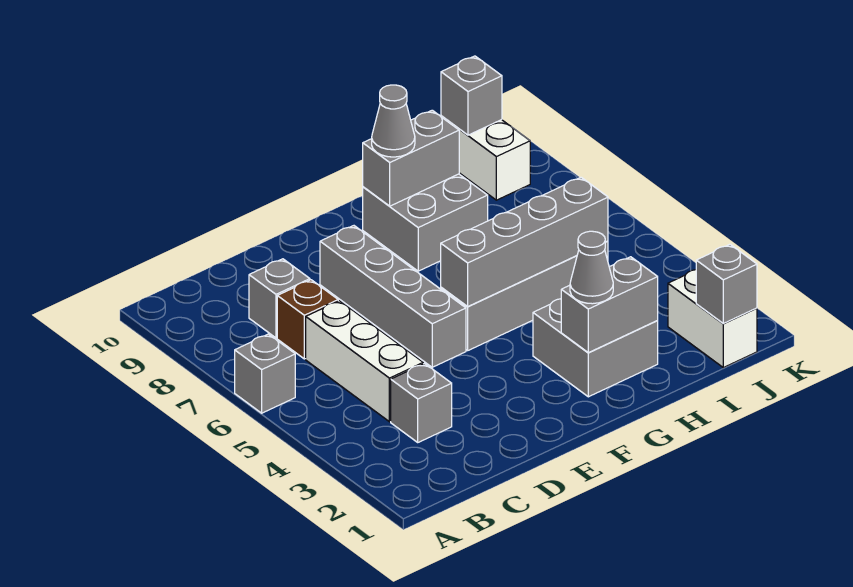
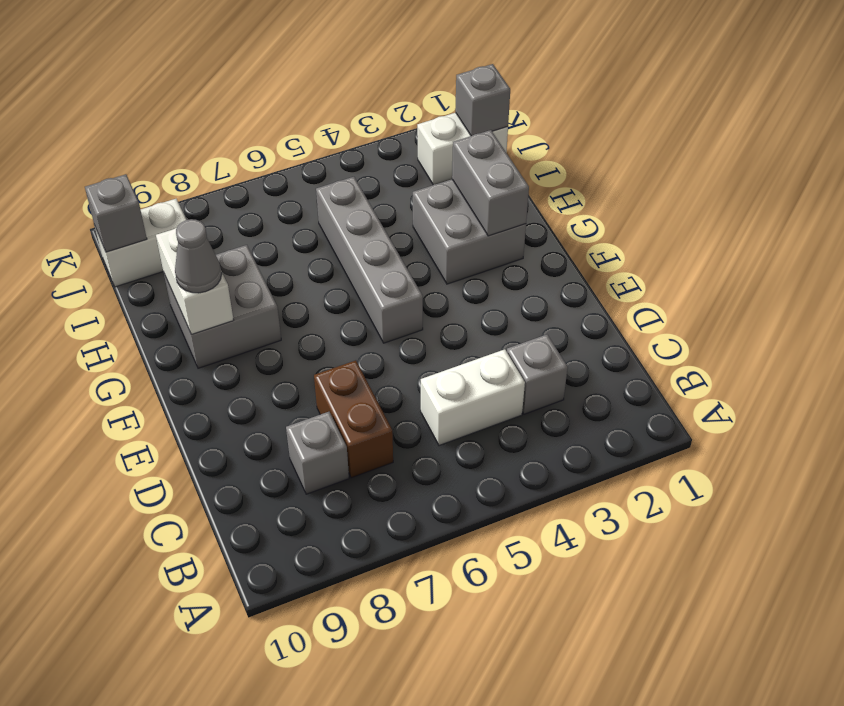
grey brick A6 level 1 -> none
white brick C4:C6 level 1 -> white brick C4:C5 level 1
brown brick C7 level 1 -> brown brick C7:D7 level 1
grey brick E5:E8 level 1 -> none
grey brick F5:I5 level 2 -> none
grey cone G2 level 3 -> none
grey brick G9:H9 level 2 -> white brick G9:H9 level 2

